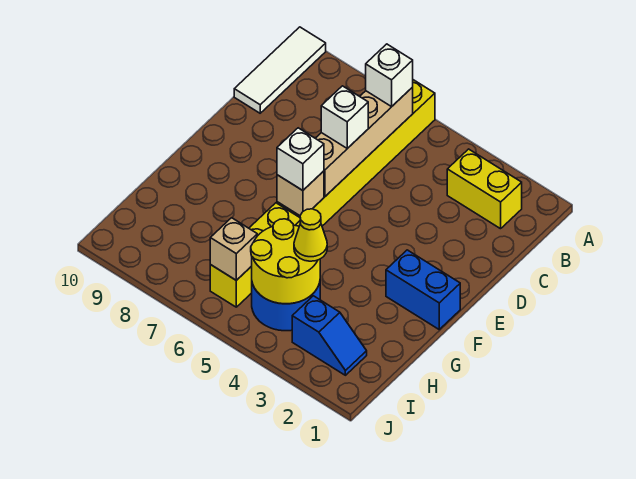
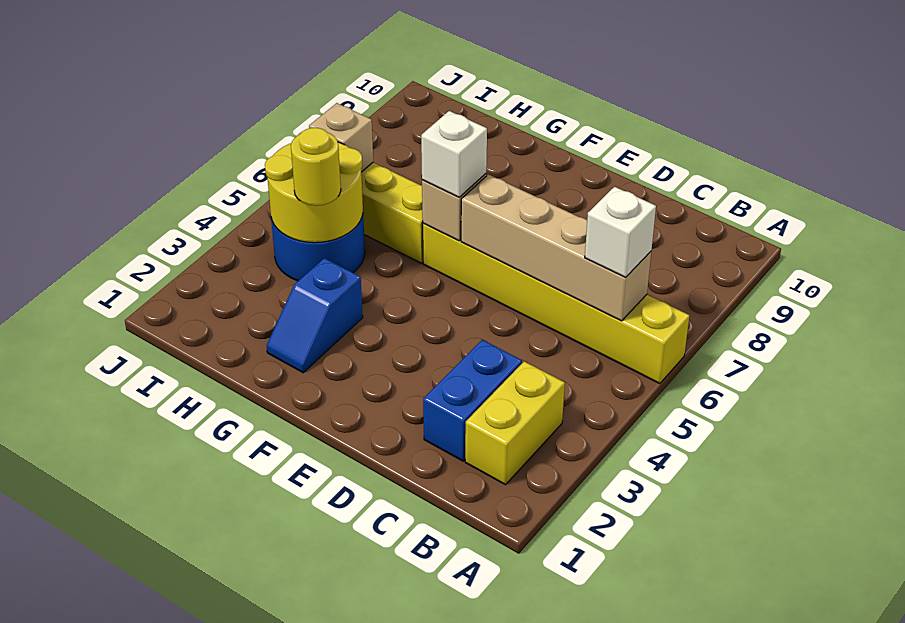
white tile A10:C10 level 1 -> none
white brick D6 level 3 -> none
blue brick F1:F2 level 1 -> blue brick C2:C3 level 1
yellow cone H4 level 3 -> yellow round brick H4 level 3
blue slope I2:I3 level 1 top 3 -> blue slope G2:G3 level 1 top 3

